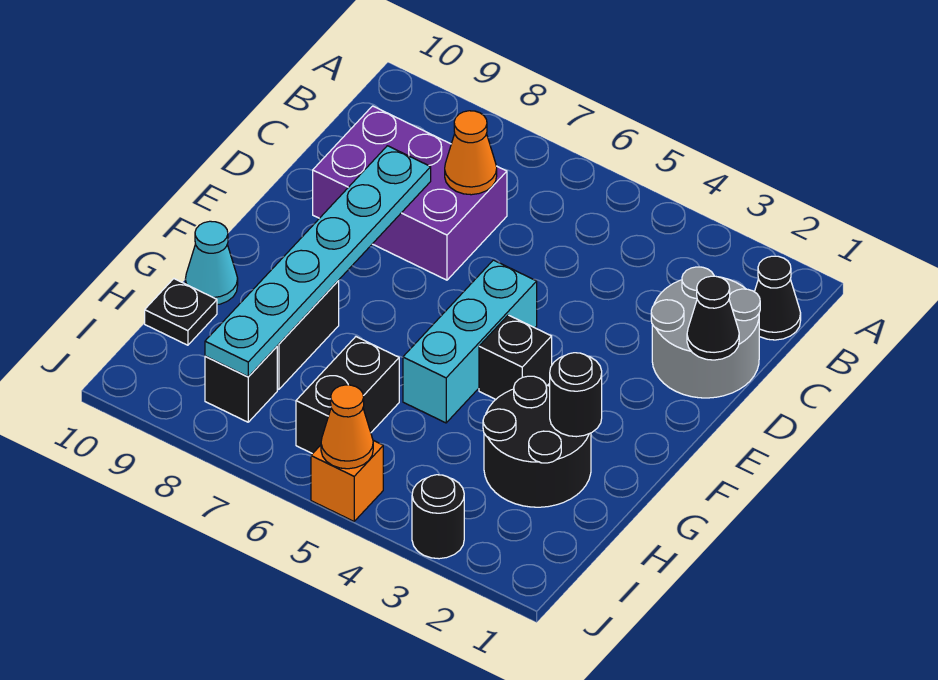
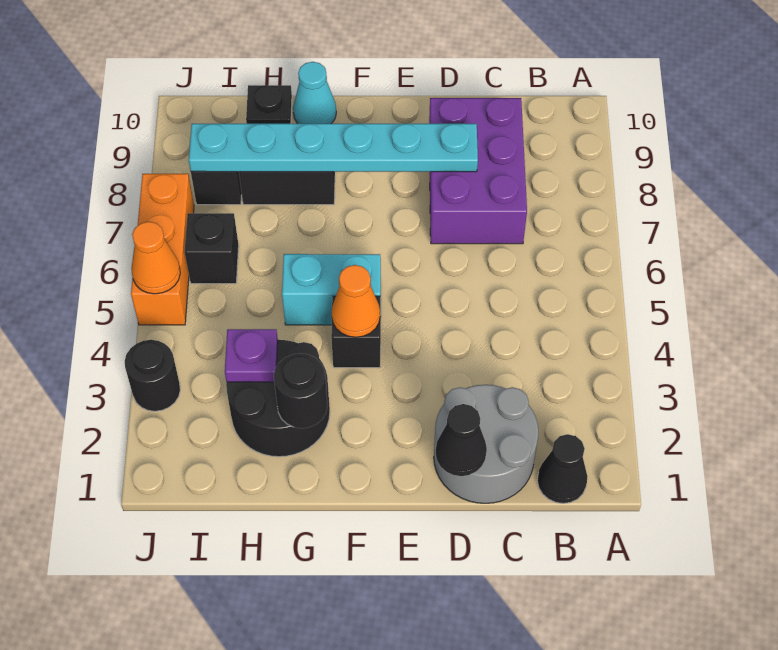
orange cone C7 level 2 -> orange cone F4 level 2
cyan brick E5:G5 level 1 -> cyan brick F5:G5 level 1
none -> purple plate H3 level 2
black brick H6:I6 level 1 -> black brick I6 level 1
orange brick J5 level 1 -> orange brick J5:J7 level 1

